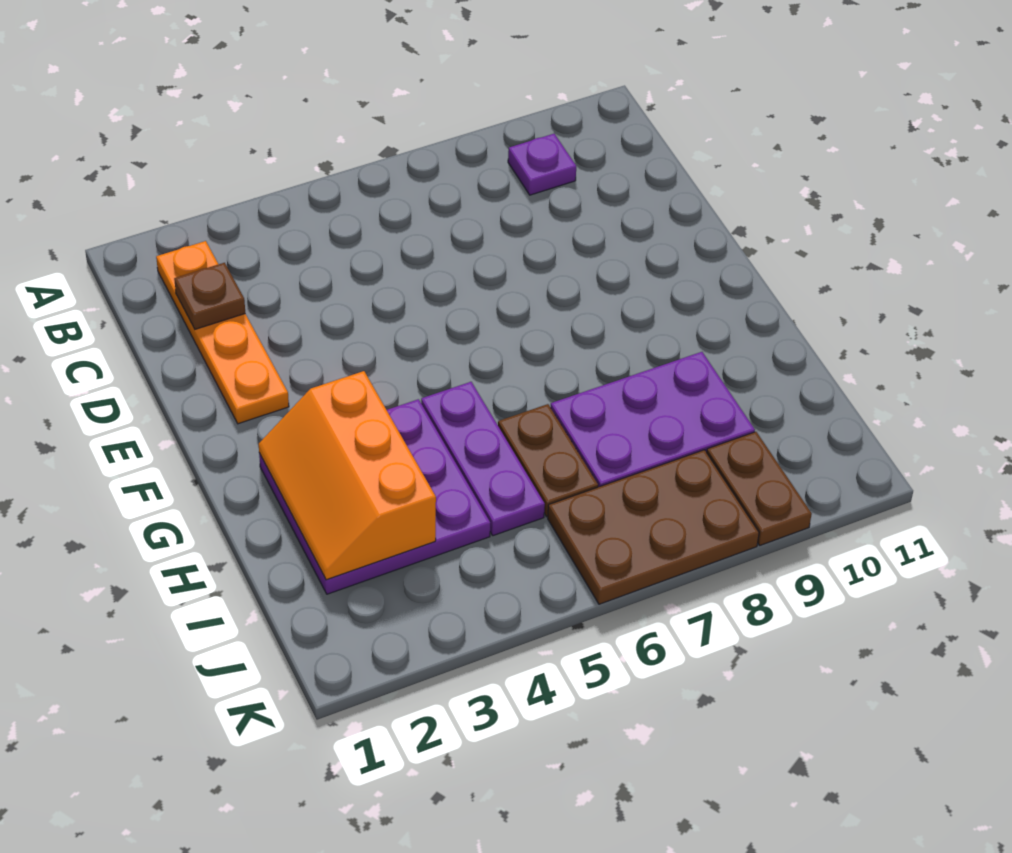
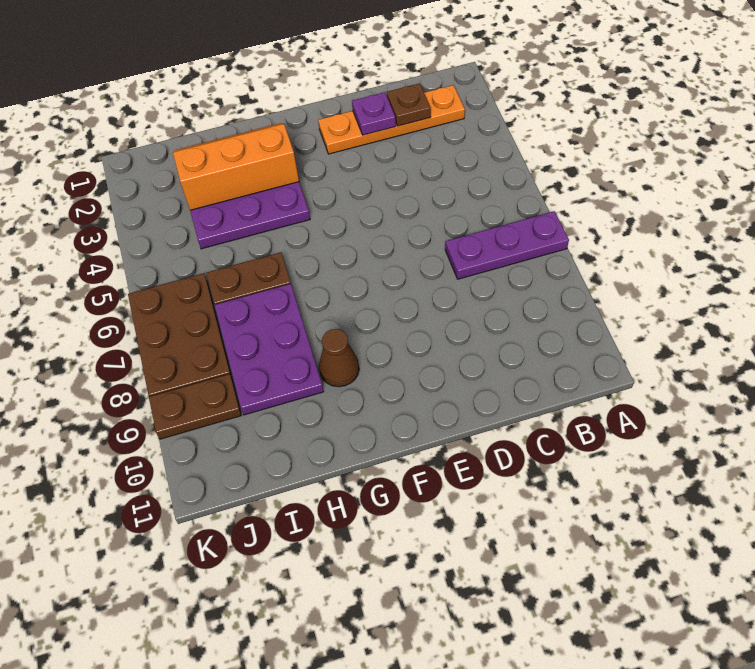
purple plate B9 level 1 -> purple plate D2 level 2
purple plate G5:I5 level 1 -> purple plate A7:C7 level 1
none -> brown cone G9 level 1

